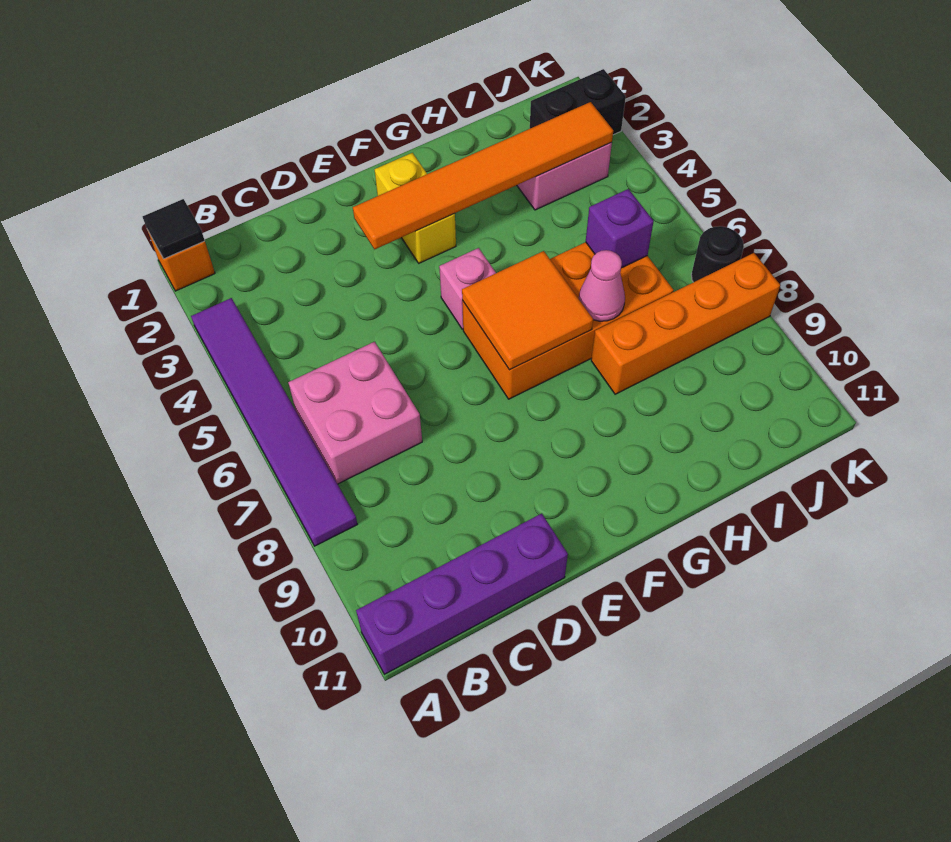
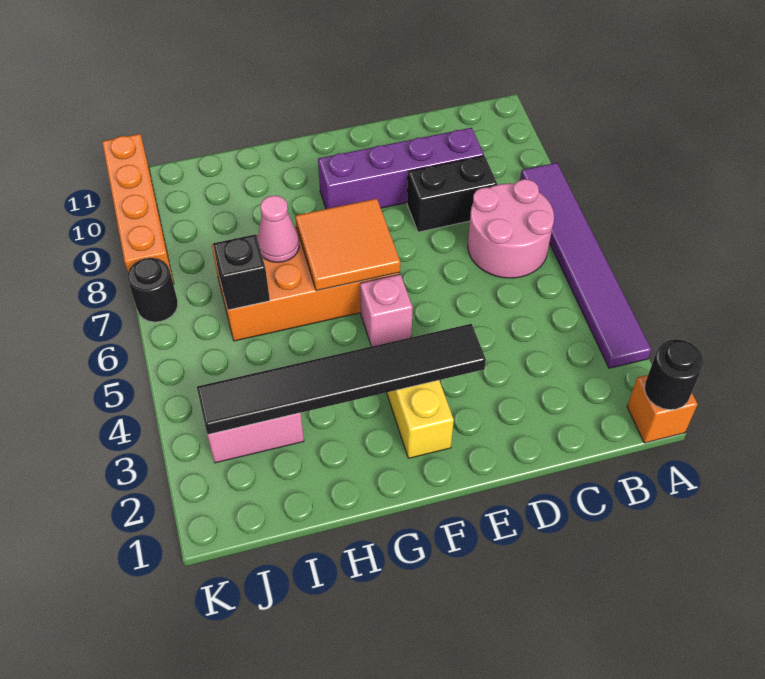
black tile A1 level 2 -> black round brick A1 level 2
purple brick A11:D11 level 1 -> purple brick C9:F9 level 1
pink brick B6:C7 level 1 -> pink round brick B6:C7 level 1
orange tile E3:J3 level 2 -> black tile E3:J3 level 2
orange brick H8:K8 level 1 -> orange brick K8:K11 level 1
purple brick I6 level 2 -> black brick I6 level 2
black brick J2:K2 level 1 -> black brick C8:D8 level 1

